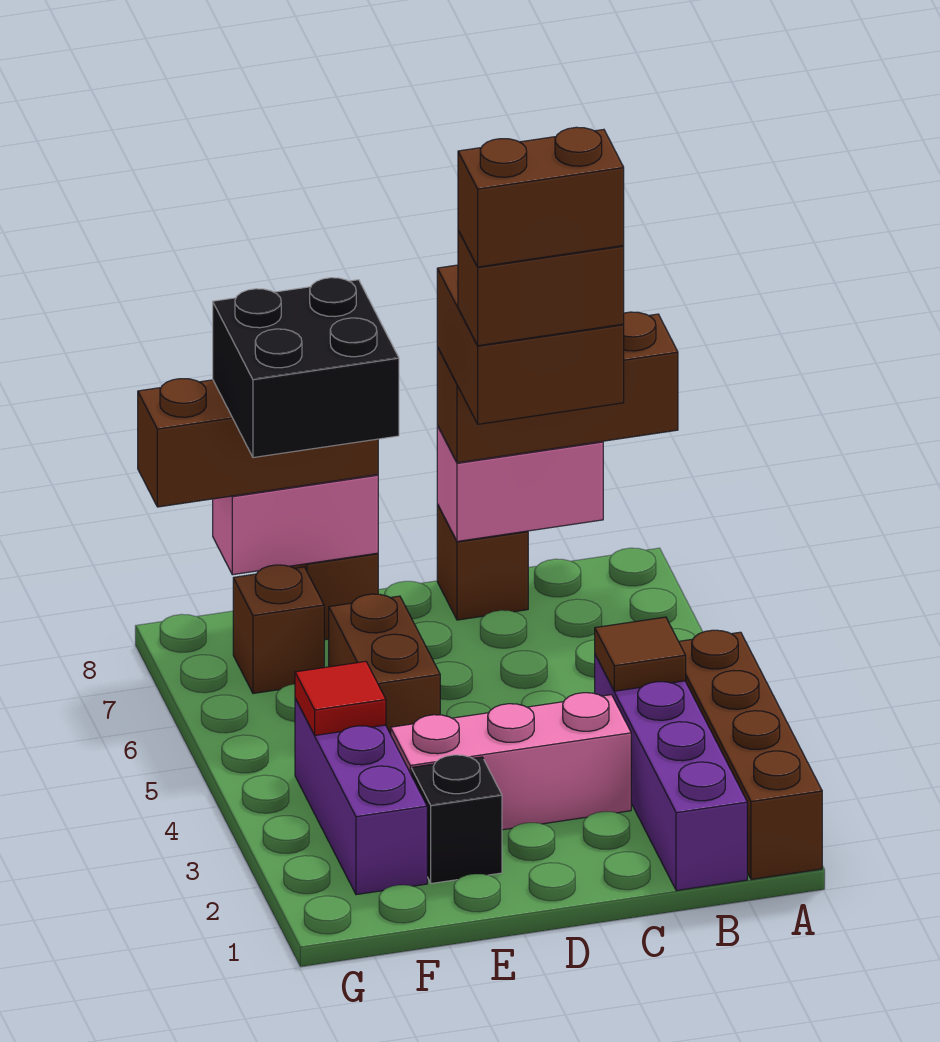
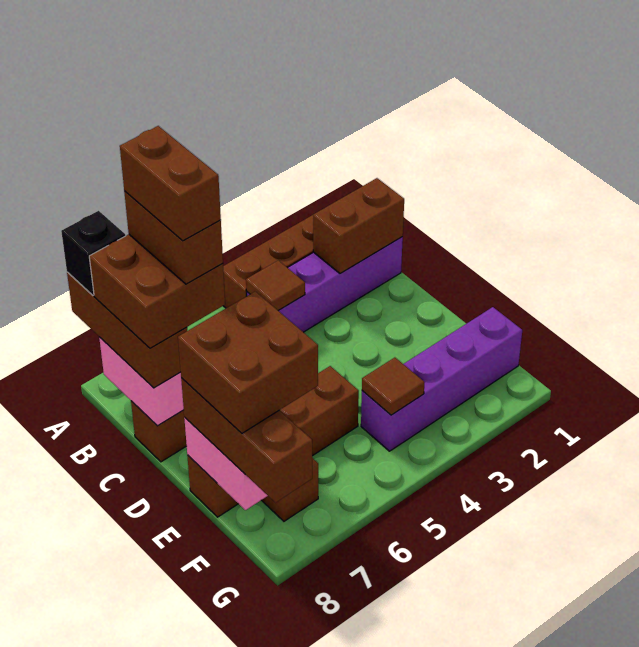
none -> brown brick B1:B2 level 2
pink brick C3:E3 level 1 -> none
black brick E2 level 1 -> black brick A8 level 4
black brick E7:F8 level 4 -> brown brick E7:F8 level 4
purple brick F2:F4 level 1 -> purple brick F1:F4 level 1
red tile F4 level 2 -> brown tile F4 level 2

